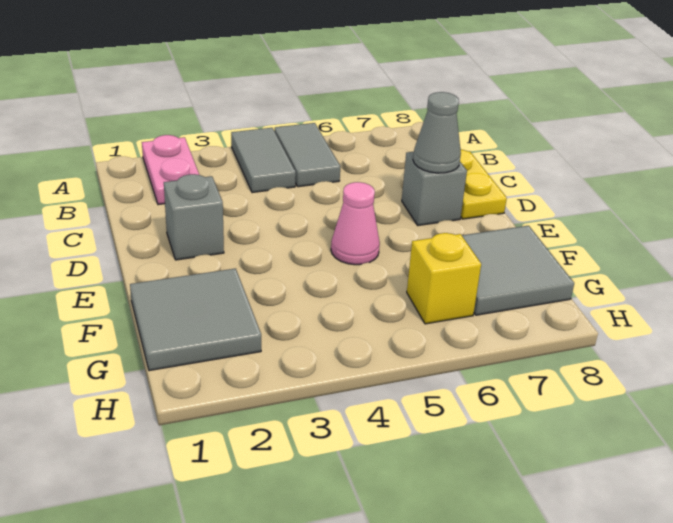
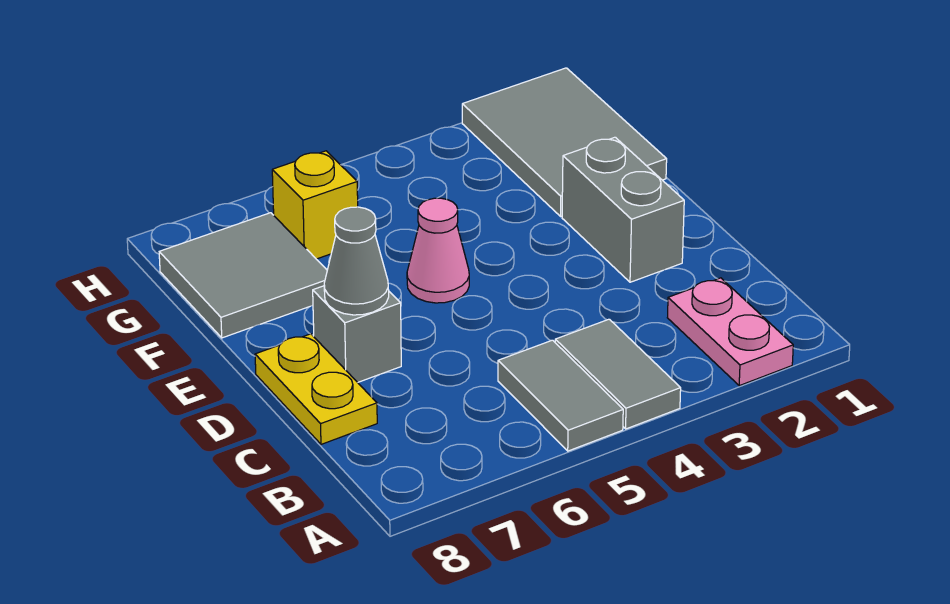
grey brick D2 level 1 -> grey brick D2:E2 level 1
grey tile F1:G2 level 1 -> grey tile F1:H2 level 1

